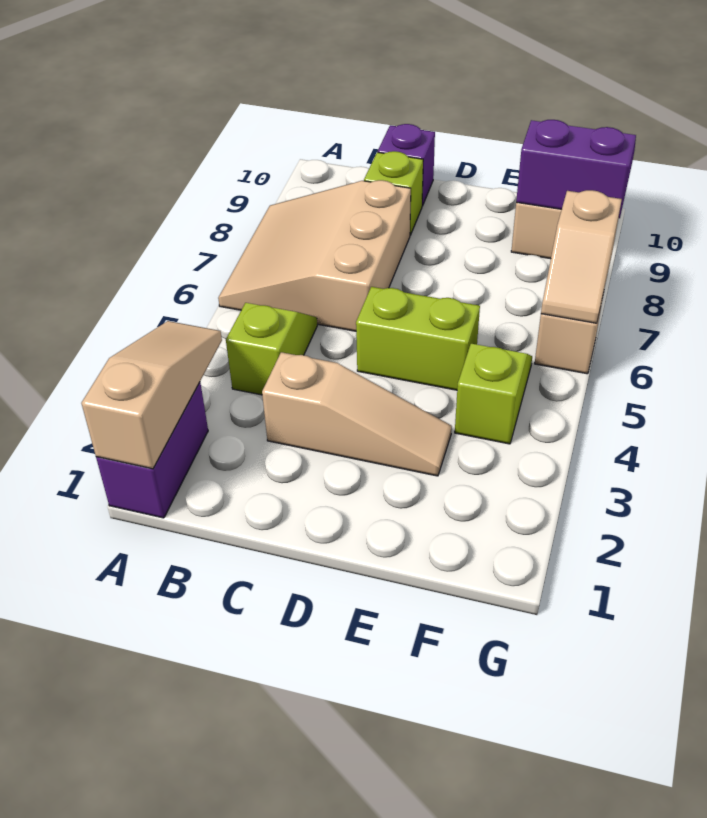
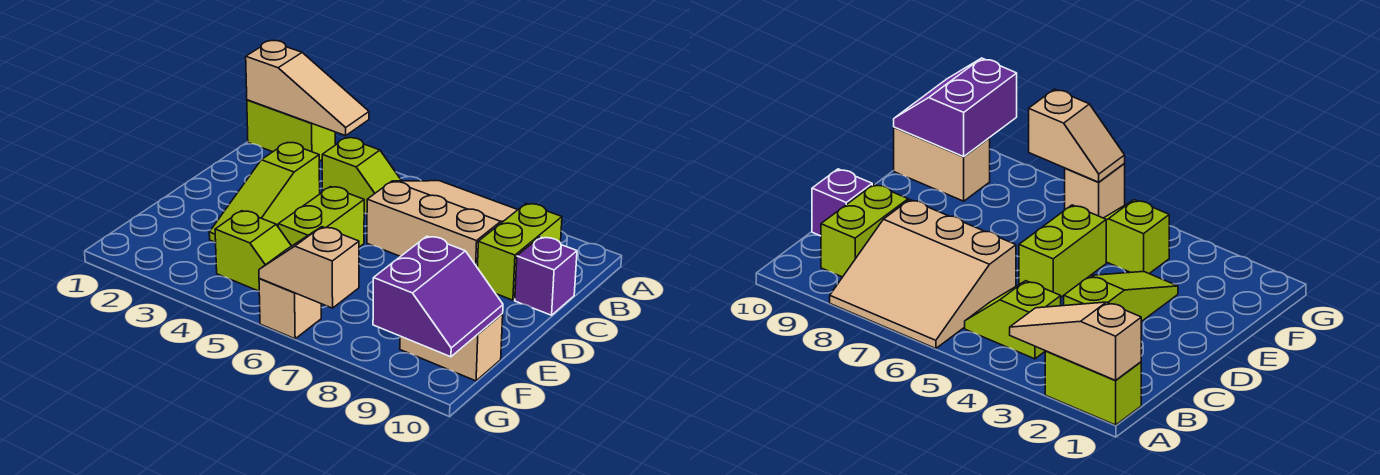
purple brick A1:A2 level 1 -> lime brick A1:A2 level 1
tan slope C3:E3 level 1 top C -> lime slope C3:E3 level 1 top C
lime brick C9 level 1 -> lime brick B9:C9 level 1

